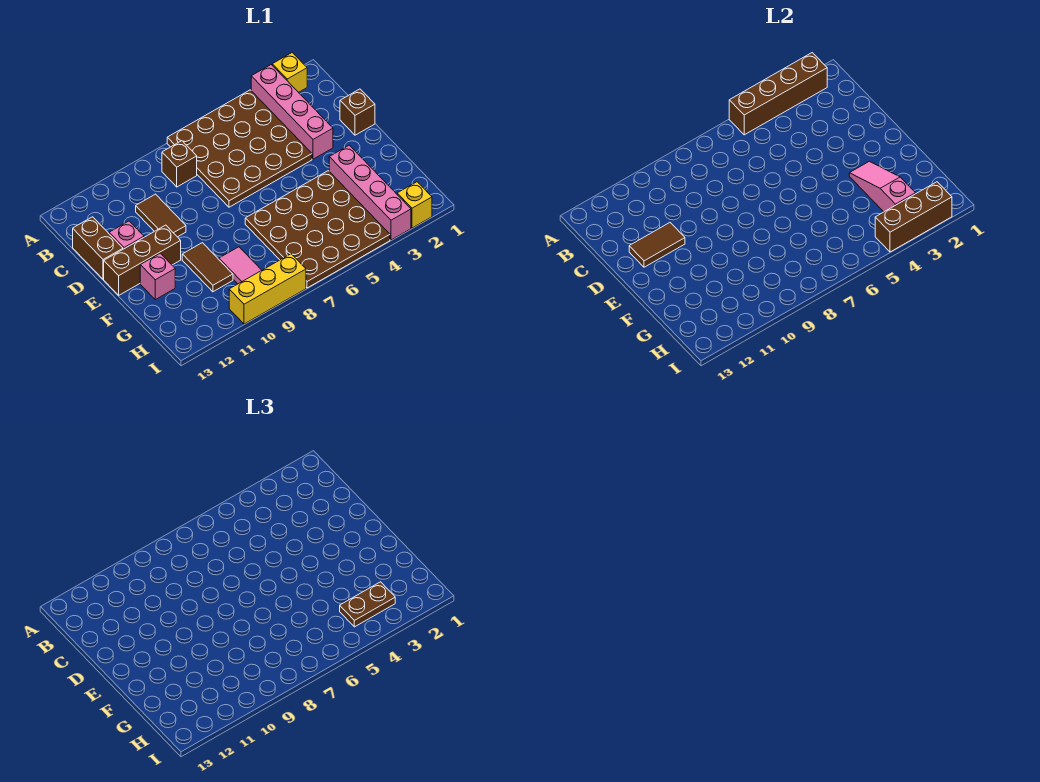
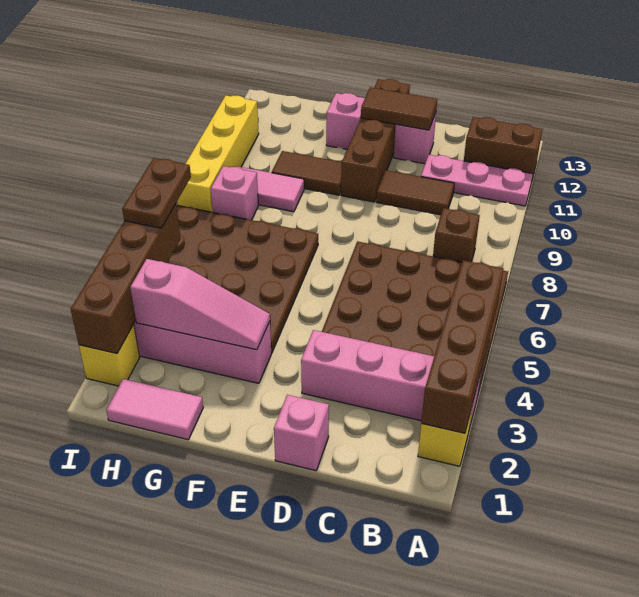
none -> pink plate A11:C11 level 1
brown brick C13:D13 level 1 -> brown brick A12:B12 level 1
brown brick D1 level 1 -> pink brick D1 level 1
brown tile D11:D12 level 2 -> brown tile D12:E12 level 2
brown brick E11:E13 level 1 -> brown brick E10:E13 level 1
none -> pink tile G1:H1 level 1
brown plate H3:H4 level 3 -> brown plate I5:I6 level 3
none -> pink brick H8 level 1
brown brick I2:I4 level 2 -> brown brick I2:I5 level 2
yellow brick I8:I10 level 1 -> yellow brick I8:I11 level 1

